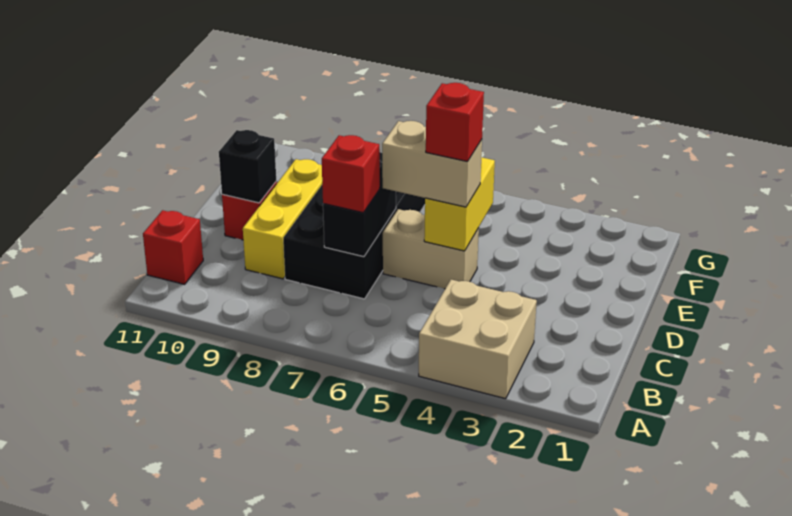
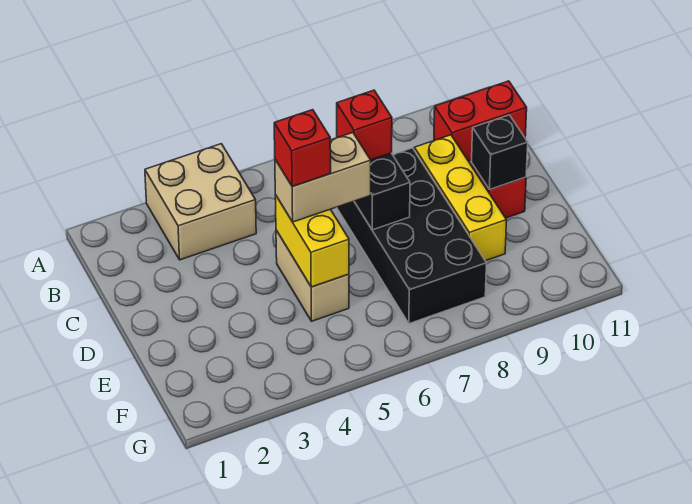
red brick B11 level 1 -> red brick B10:B11 level 1
tan brick D5:D6 level 1 -> tan brick D5:E5 level 1

